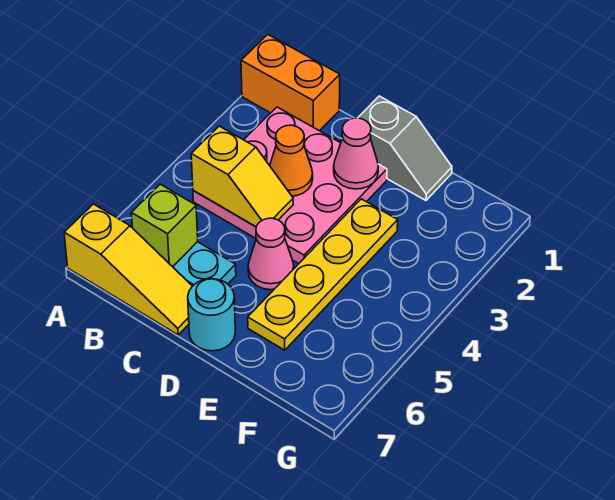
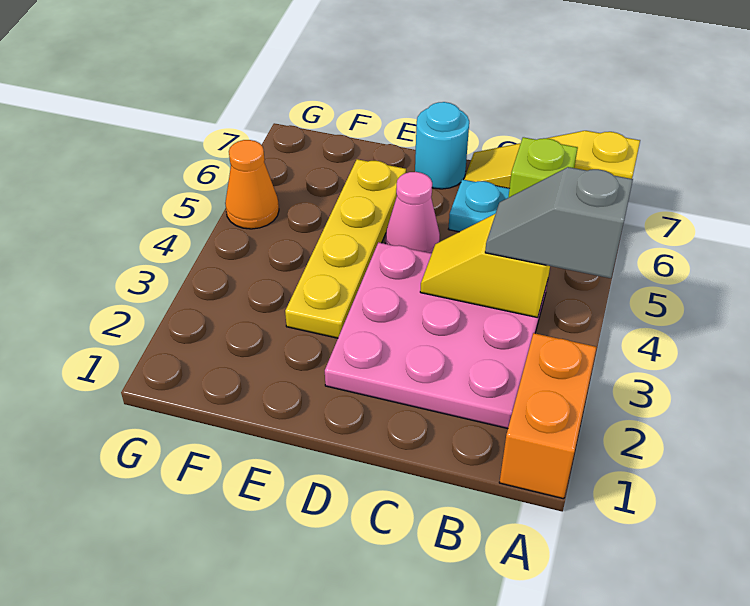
orange brick A1:B1 level 1 -> orange brick A1:A2 level 1
orange cone C3 level 2 -> orange cone G5 level 1
grey slope D1:E1 level 1 top D -> grey slope A4:B4 level 3 top A
pink cone D2 level 2 -> none

